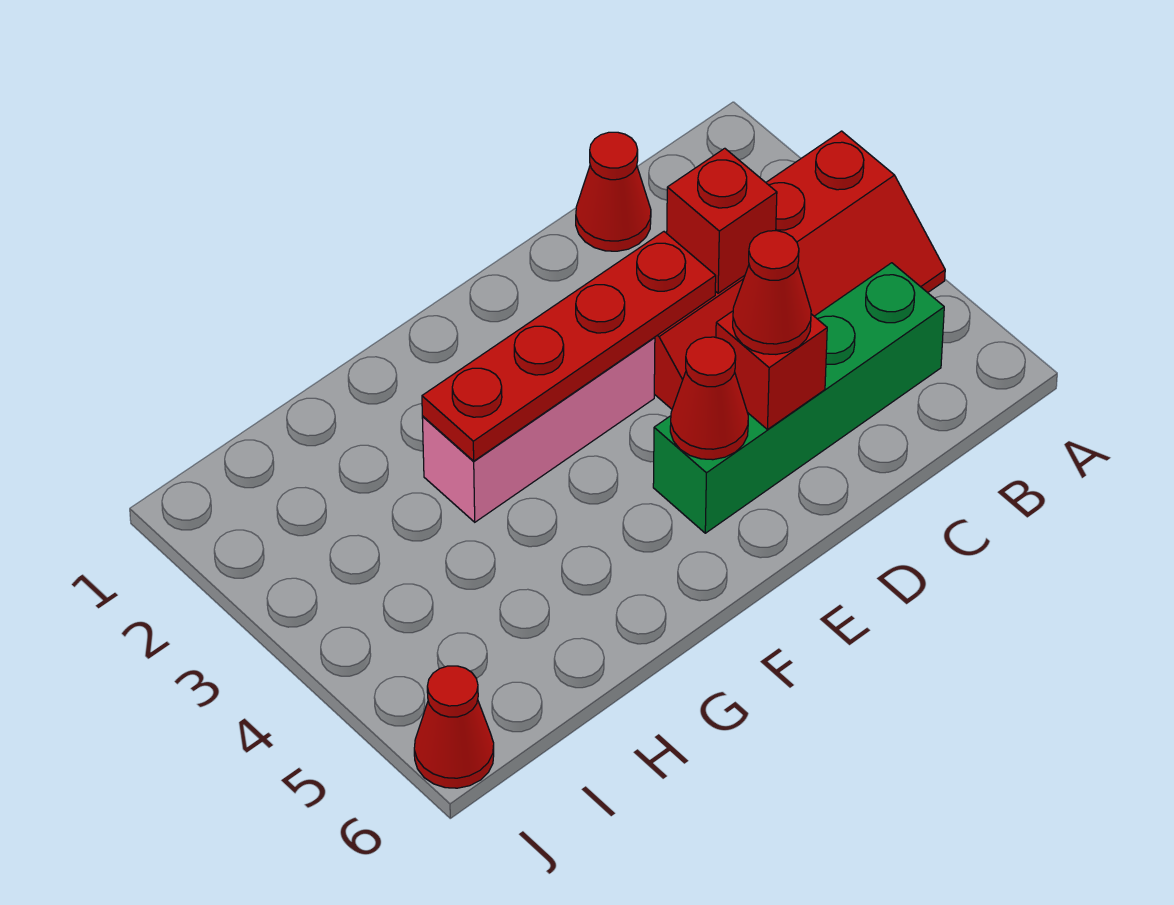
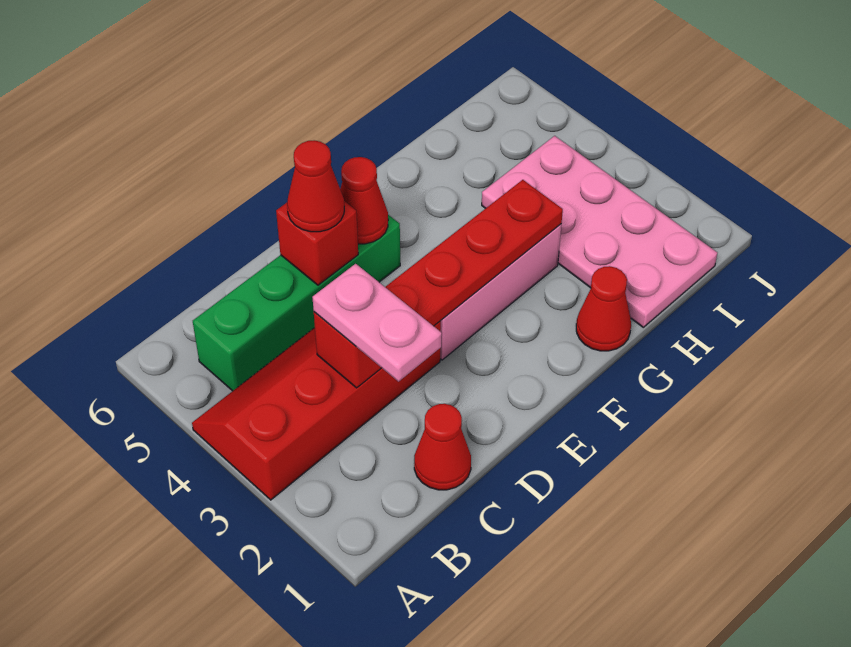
none -> pink plate C2:C3 level 3
none -> pink plate H1:I4 level 1
red cone J6 level 1 -> red cone G1 level 1

